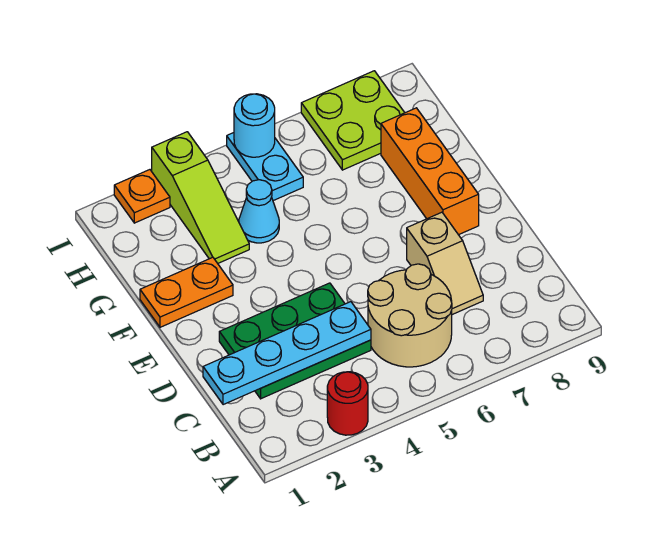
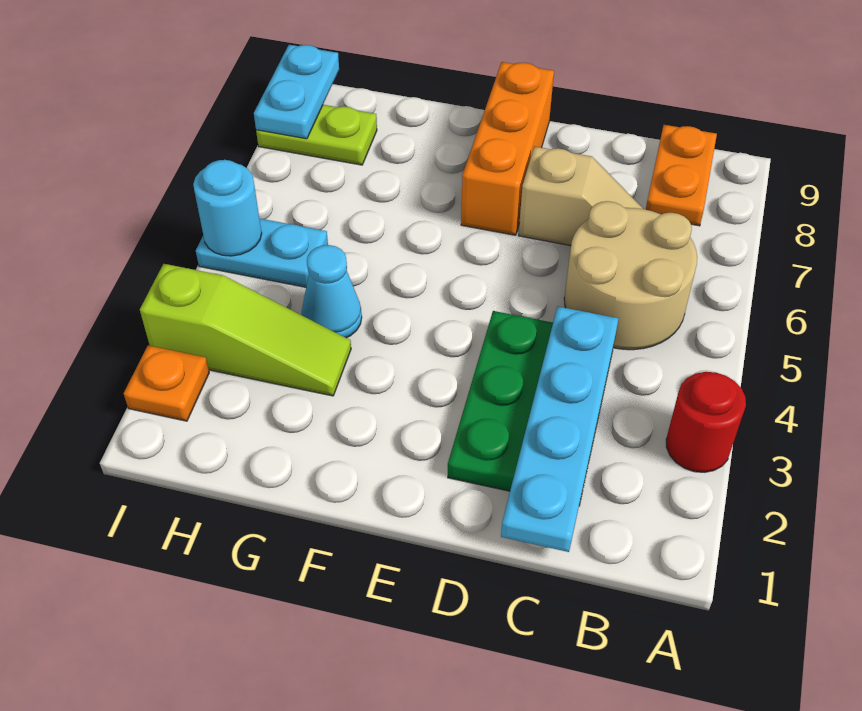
orange brick E8:G8 level 1 -> orange brick E7:E9 level 1
orange plate F1:F2 level 1 -> orange plate B8:B9 level 1
lime plate H7:I8 level 1 -> lime plate H8:I8 level 1
none -> cyan plate I8:I9 level 2

